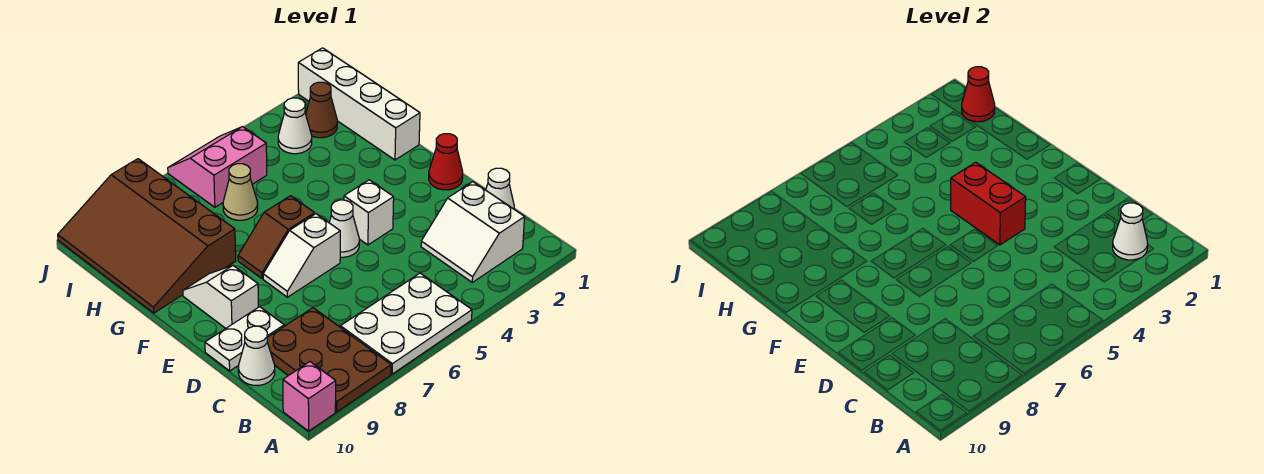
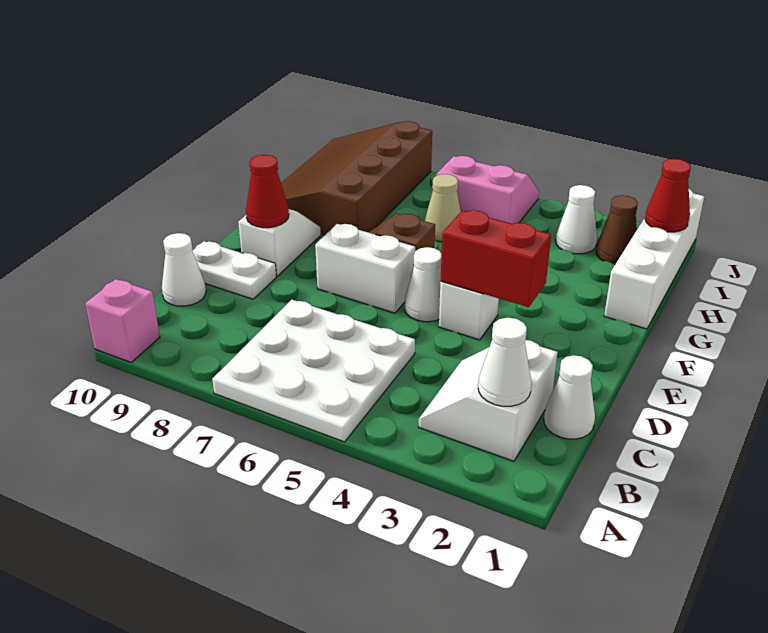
white plate A5:B7 level 1 -> white plate A5:C7 level 1
brown plate A8:C9 level 1 -> none
red cone E1 level 1 -> red cone E9 level 2
red brick E4:F4 level 2 -> red brick E3:E4 level 2
white slope E6:E7 level 1 top 6 -> white brick E6:E7 level 1

